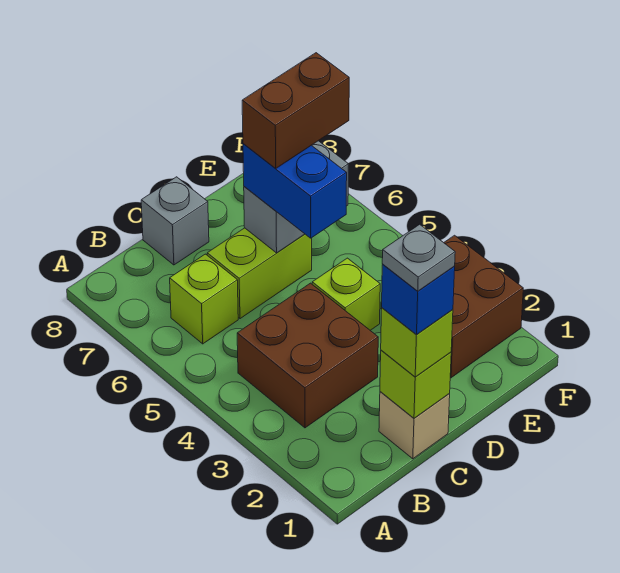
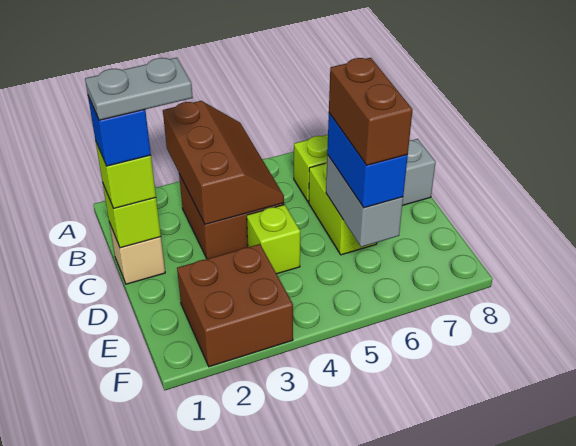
none -> brown slope A3:C4 level 2 top 3
grey plate C1 level 5 -> grey plate C1:C2 level 5
blue brick D5:D6 level 3 -> blue brick D6:E6 level 3

